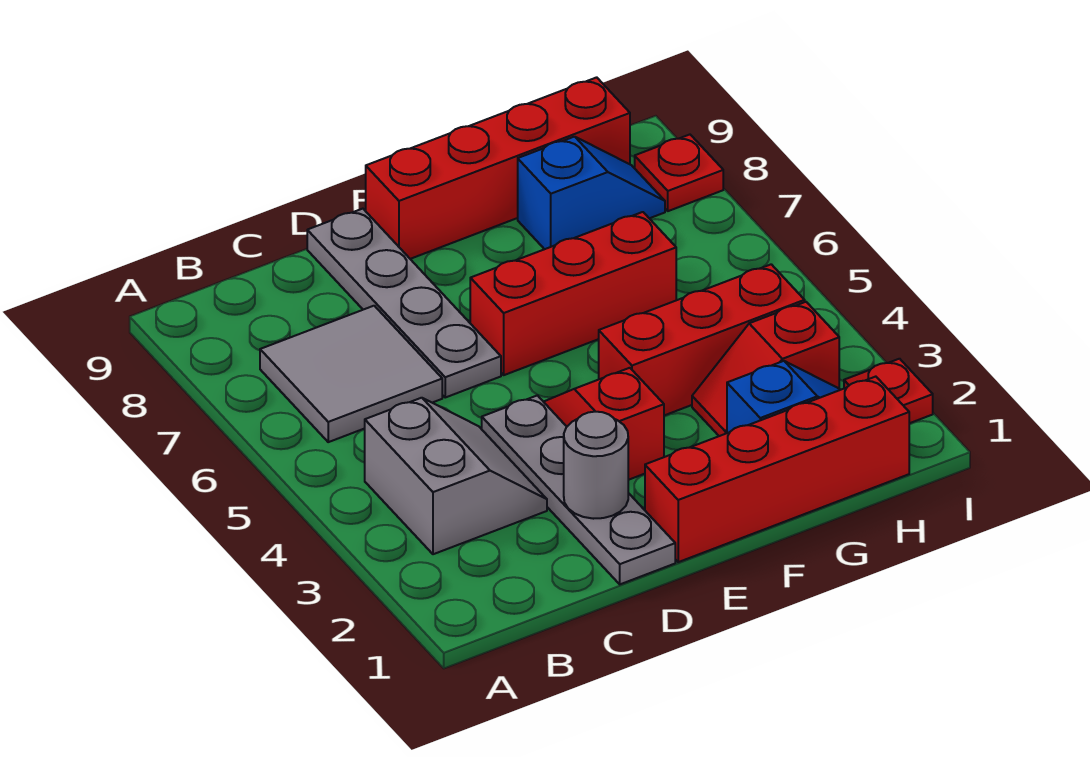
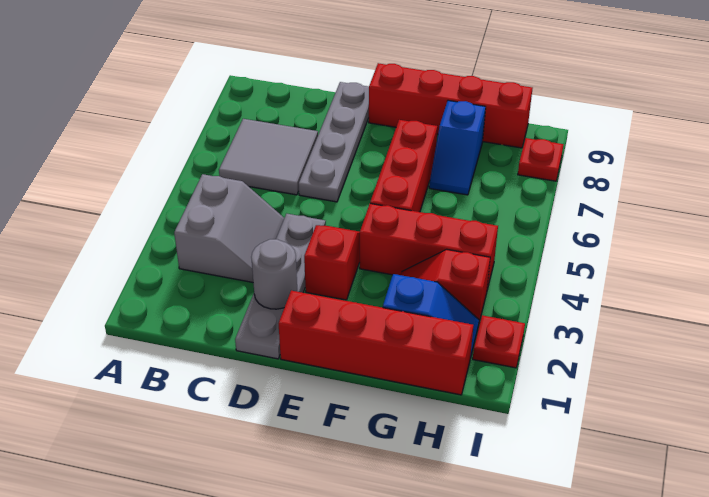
red brick E6:G6 level 1 -> red brick F5:F7 level 1
blue slope G8:H8 level 1 top G -> blue slope G7:G8 level 1 top 8

